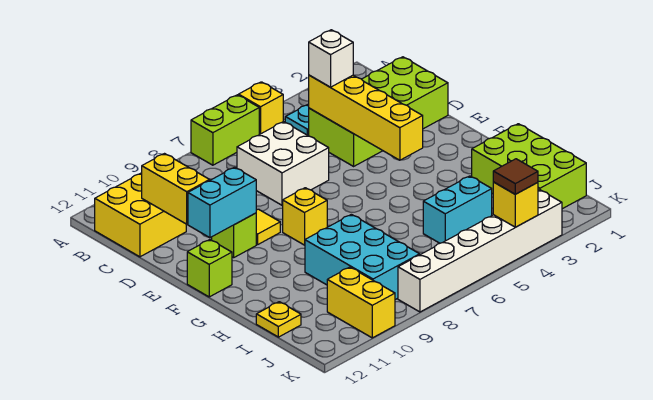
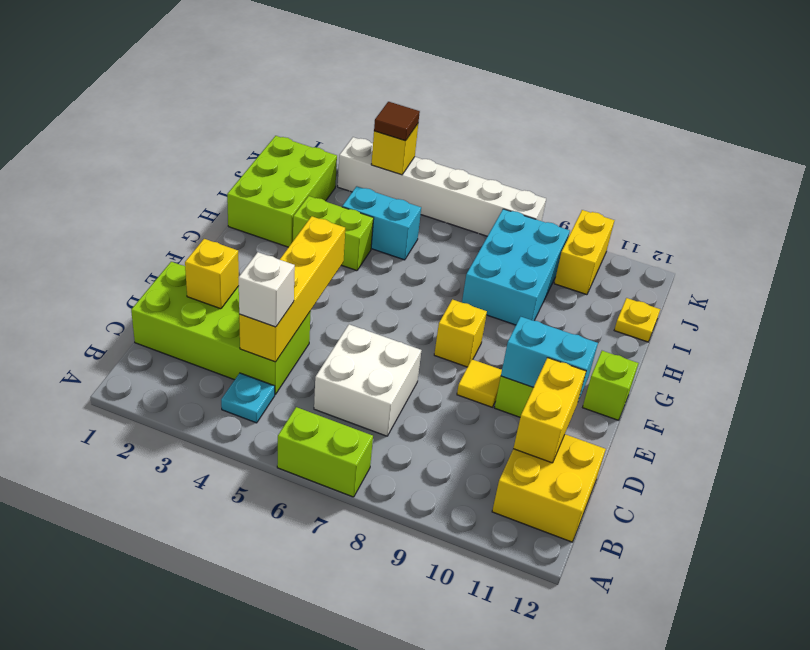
yellow brick A5 level 1 -> yellow brick D2 level 2
none -> lime brick H3:H4 level 1

